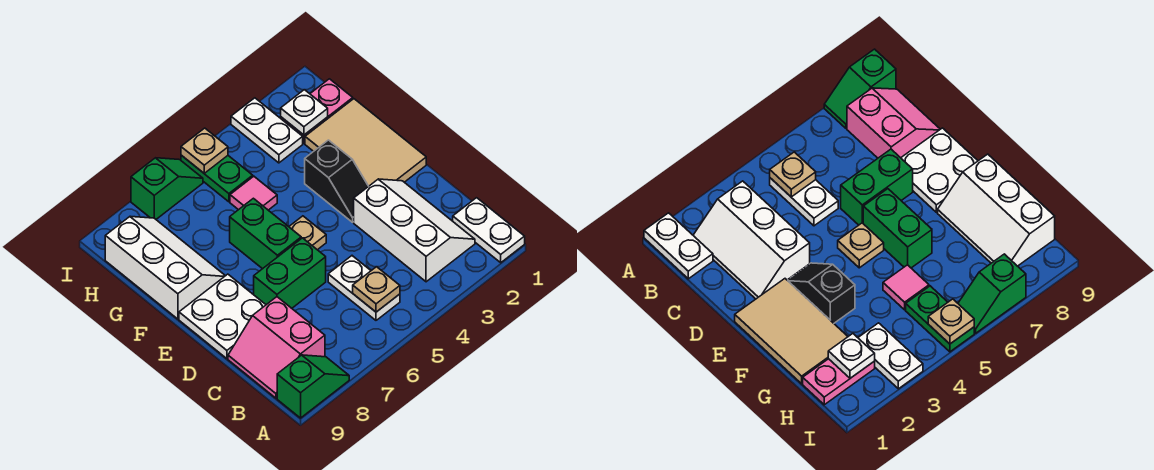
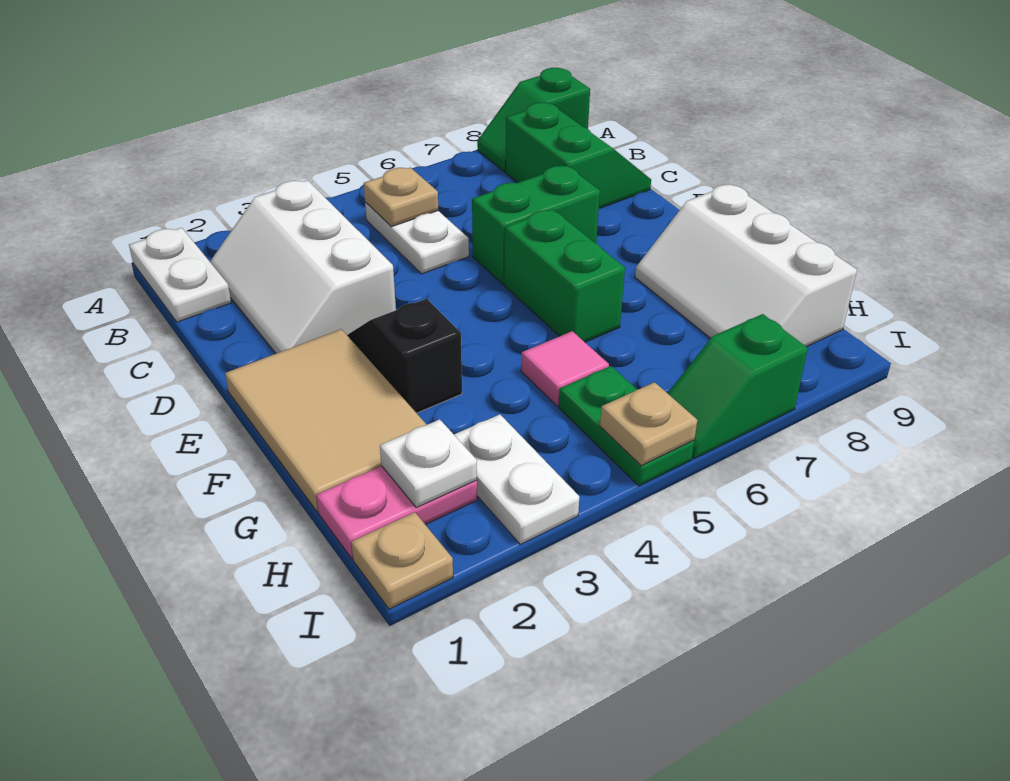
pink slope B8:C9 level 1 top 8 -> green slope B8:C9 level 1 top 8
white plate D8:E9 level 1 -> none
tan plate E5 level 1 -> tan plate I1 level 1

